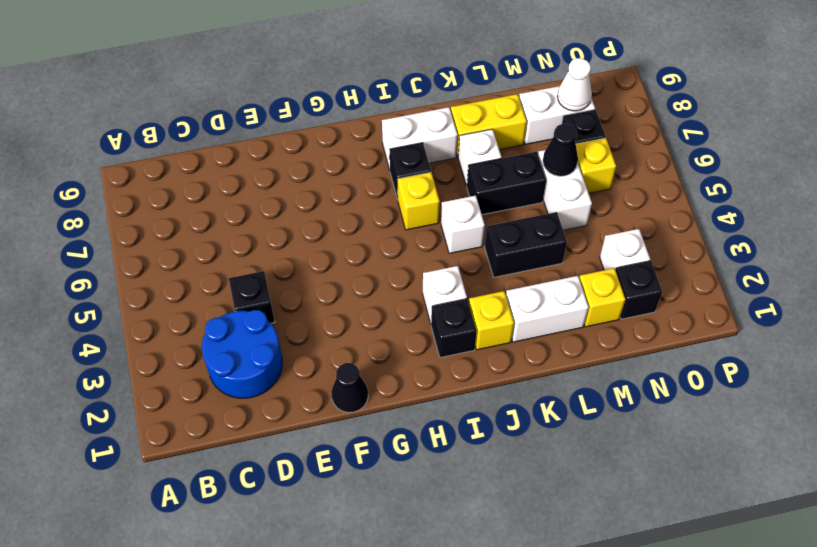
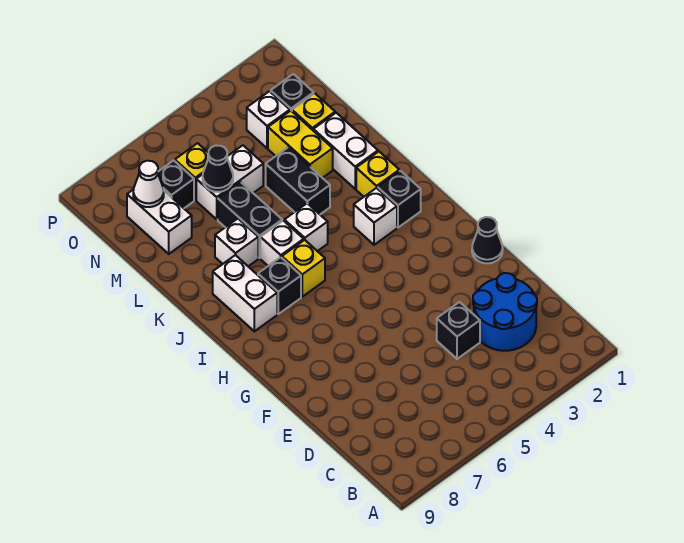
none -> white brick J6 level 1
yellow brick K8:L8 level 1 -> yellow brick L3:M3 level 1

